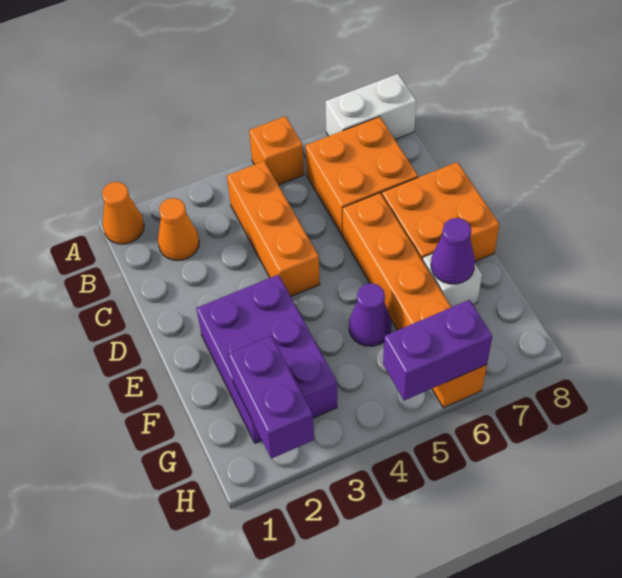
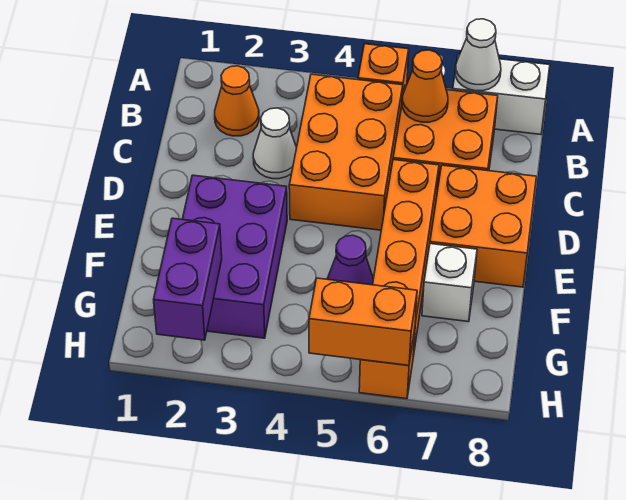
orange cone A1 level 1 -> orange cone B6 level 2
none -> white cone A7 level 2
orange brick B4:D4 level 1 -> orange brick B4:D5 level 1
none -> white cone C3 level 1
purple cone F7 level 2 -> none
purple brick H5:H6 level 2 -> orange brick H5:H6 level 2

